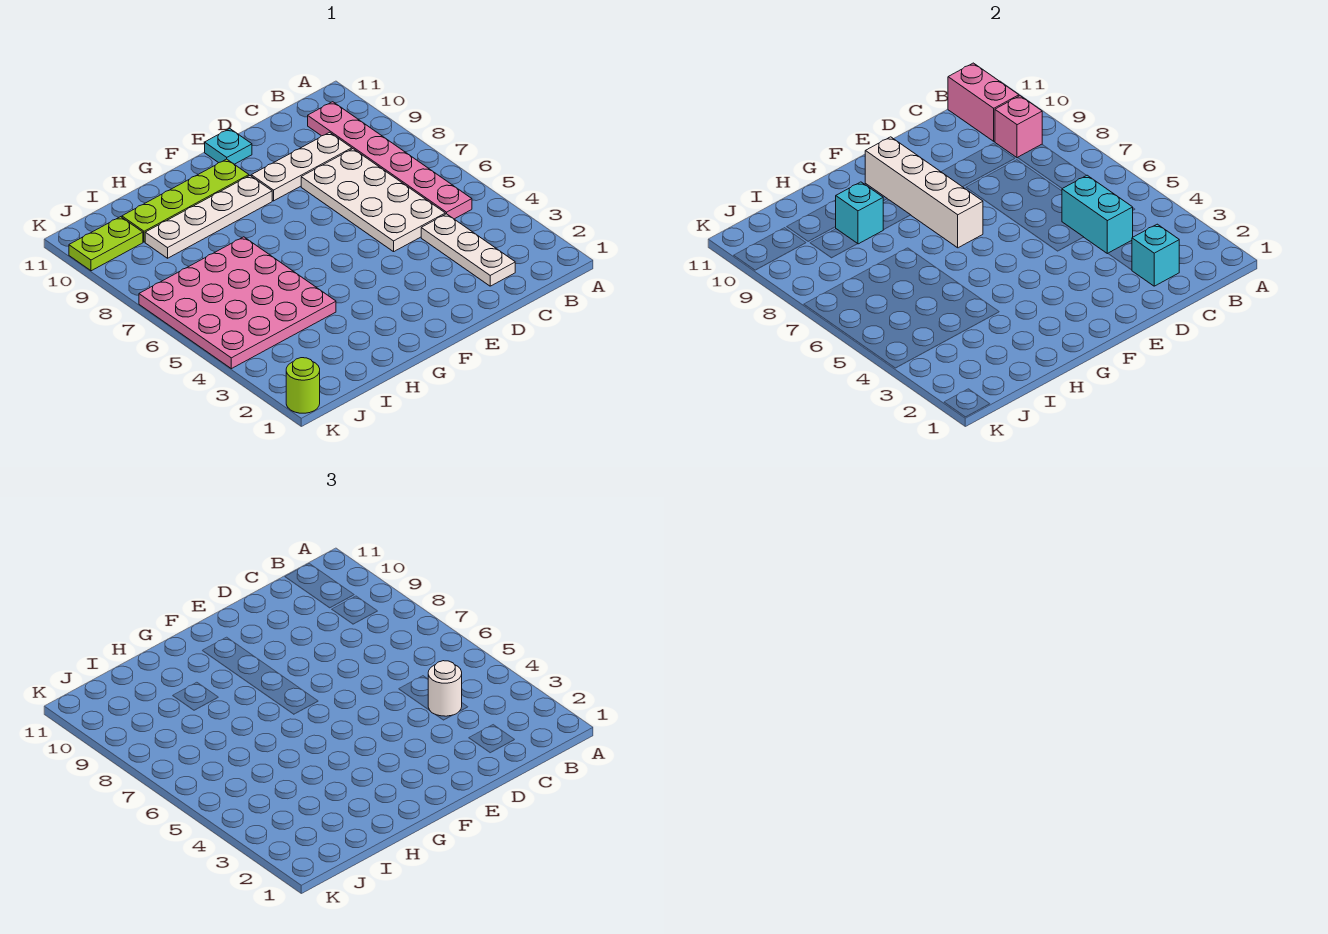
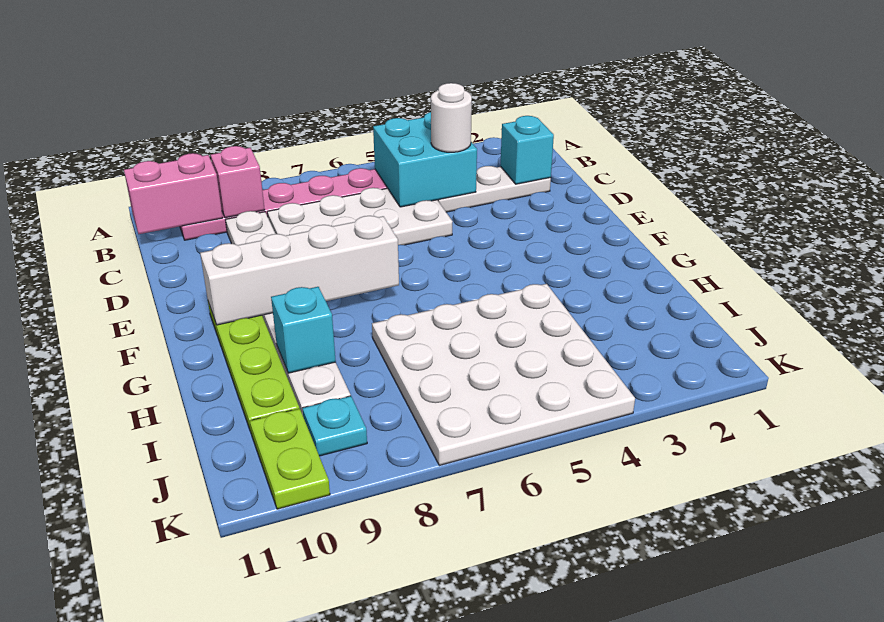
cyan brick C4:C5 level 2 -> cyan brick B4:C5 level 2
cyan plate E11 level 1 -> cyan plate J9 level 1
pink plate H4:K7 level 1 -> white plate H4:K7 level 1
lime round brick K1 level 1 -> none

